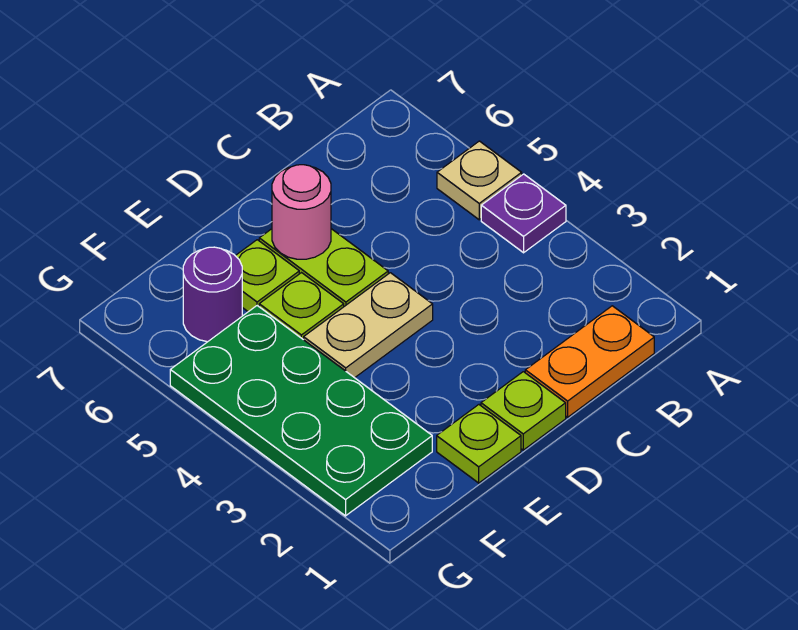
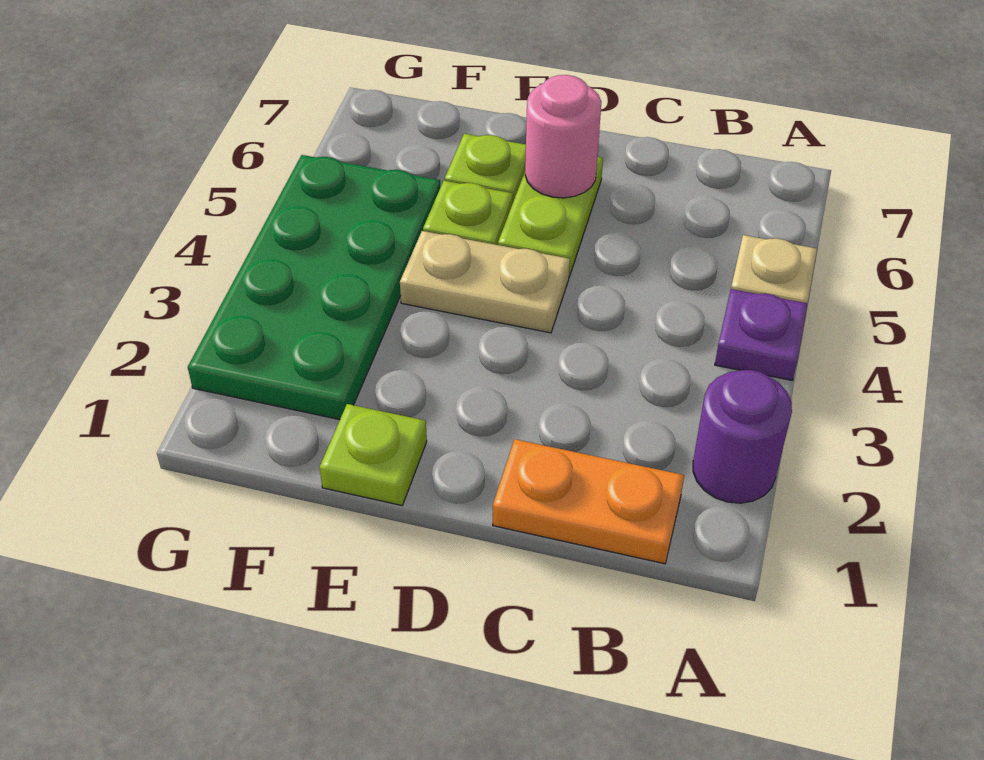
lime plate D1 level 1 -> none
purple round brick F6 level 1 -> purple round brick A2 level 1

